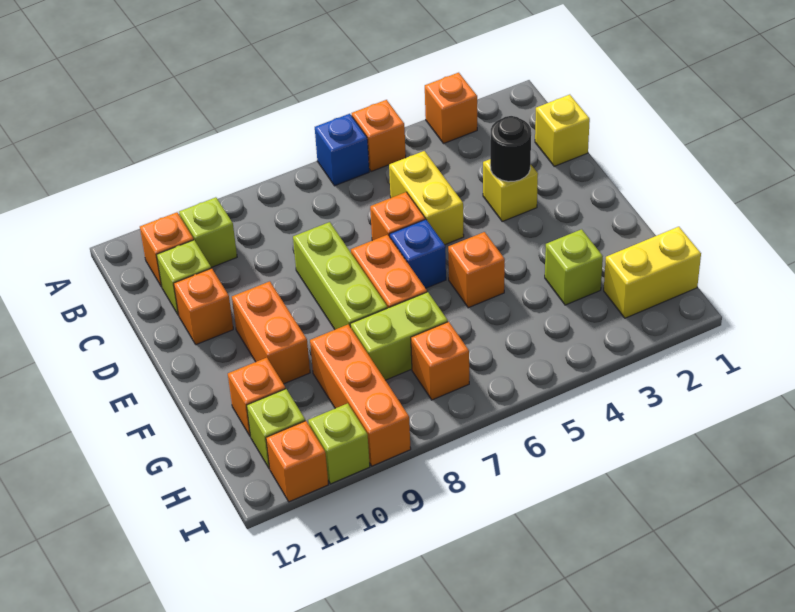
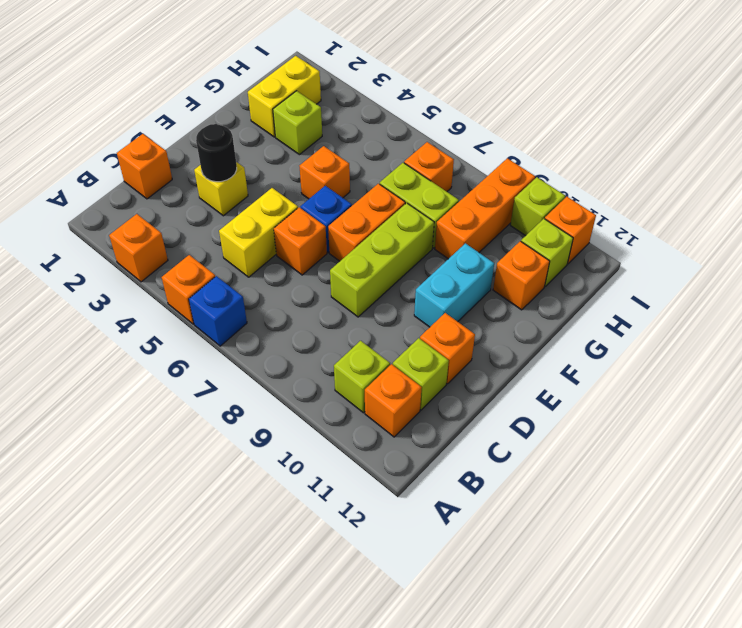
yellow brick C1 level 1 -> orange brick C1 level 1
orange brick E10:F10 level 1 -> cyan brick E10:F10 level 1
yellow brick H1:H2 level 1 -> yellow brick G2:H2 level 1

